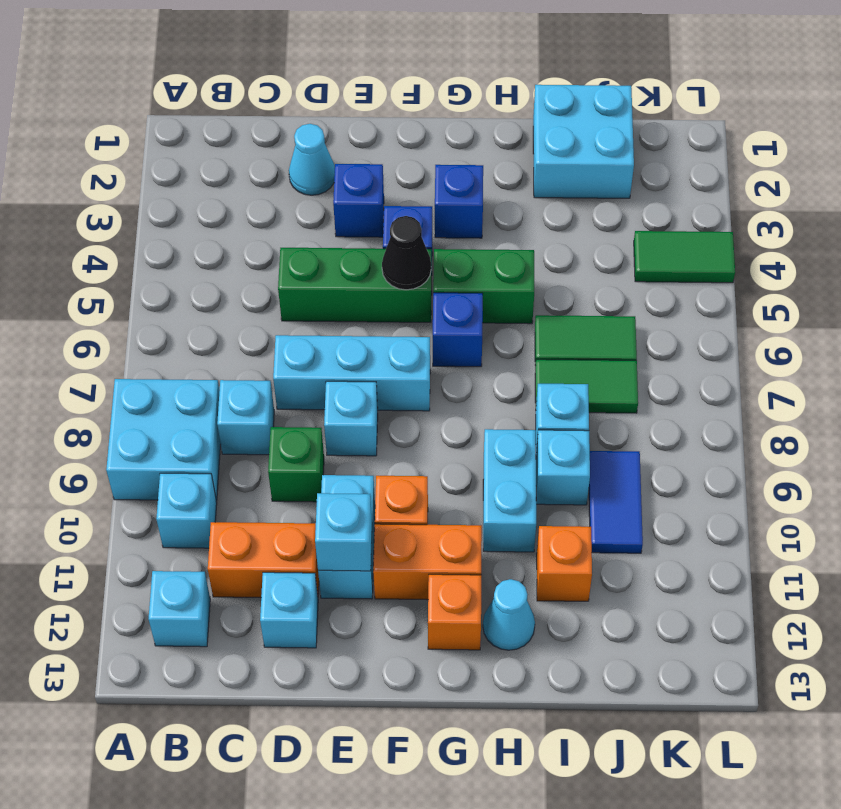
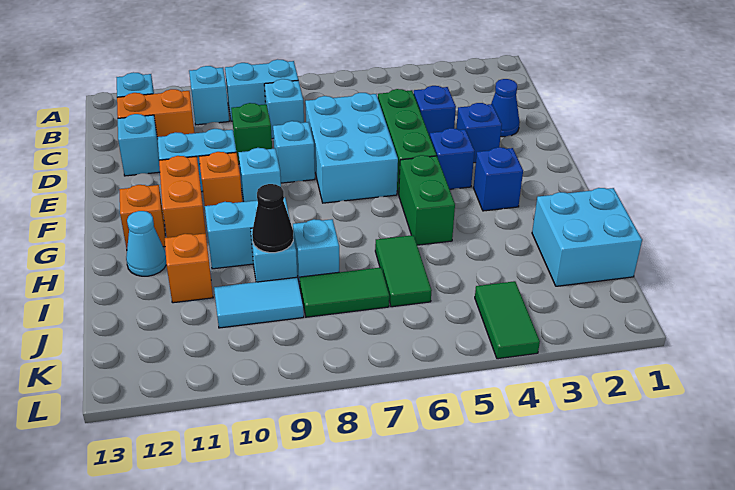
cyan brick A8:B9 level 1 -> cyan brick B8:B9 level 1
orange brick C11:D11 level 1 -> orange brick C11:C12 level 1
cyan cone D2 level 1 -> blue cone D2 level 1
cyan brick D7:F7 level 1 -> cyan brick D6:F7 level 1
cyan brick E11 level 2 -> cyan brick F9 level 1
black cone F5 level 2 -> black cone I9 level 2
blue brick G6 level 1 -> blue brick D4 level 1
green tile I7:J7 level 1 -> green tile J7:J8 level 1
blue tile J9:J10 level 1 -> cyan tile J9:J10 level 1

